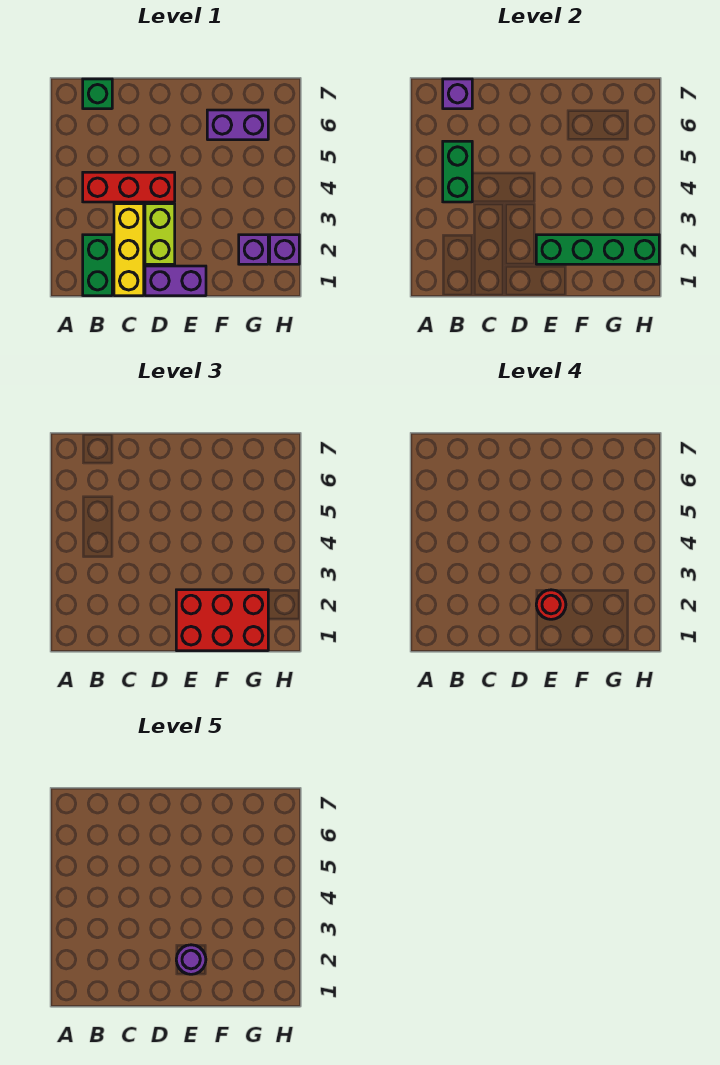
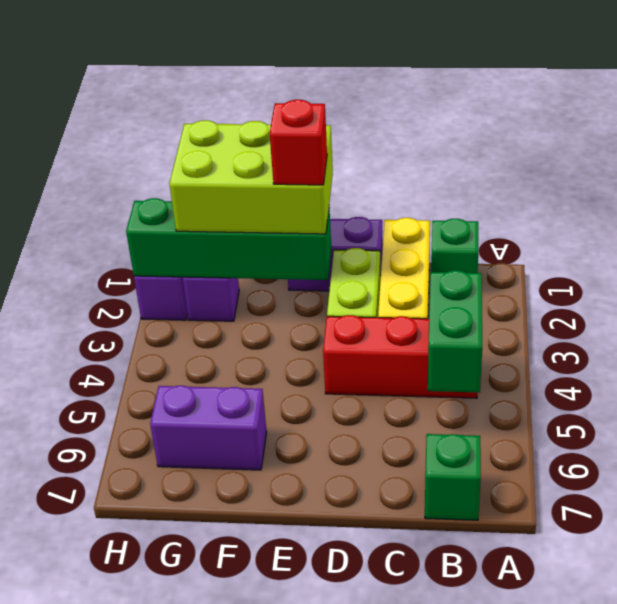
green brick B1:B2 level 1 -> green brick B1 level 1
purple brick B7 level 2 -> none
red brick E1:G2 level 3 -> lime brick E1:G2 level 3
red round brick E2 level 4 -> red brick E2 level 4
purple round brick E2 level 5 -> none

